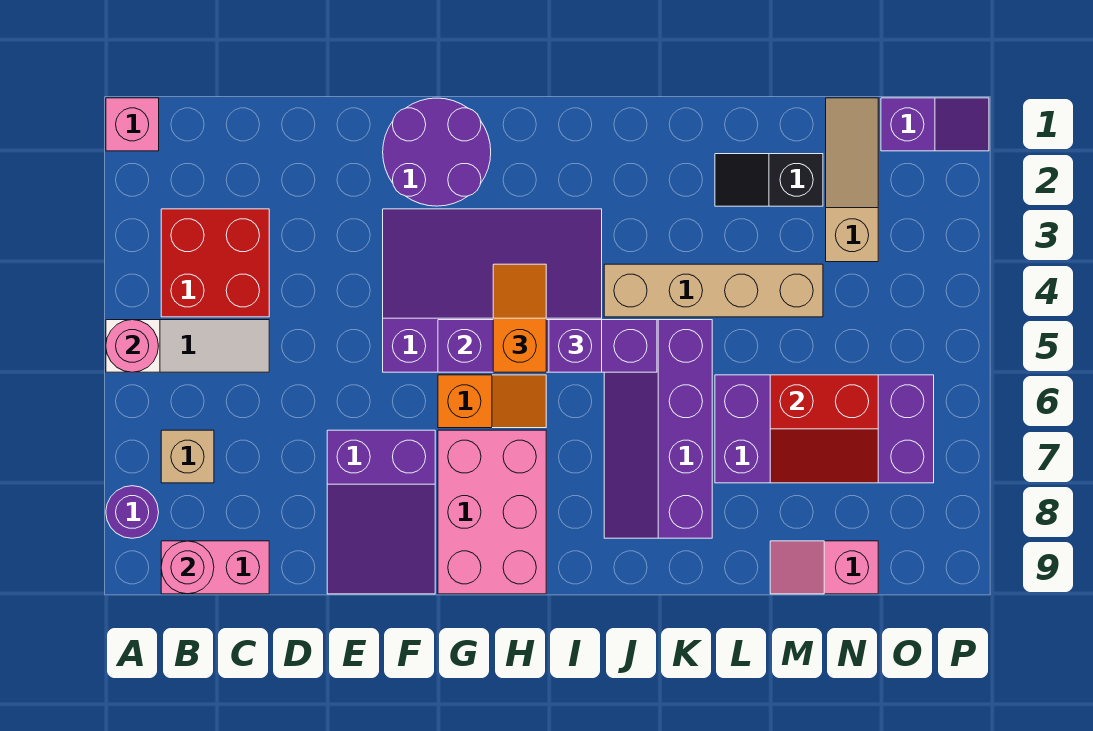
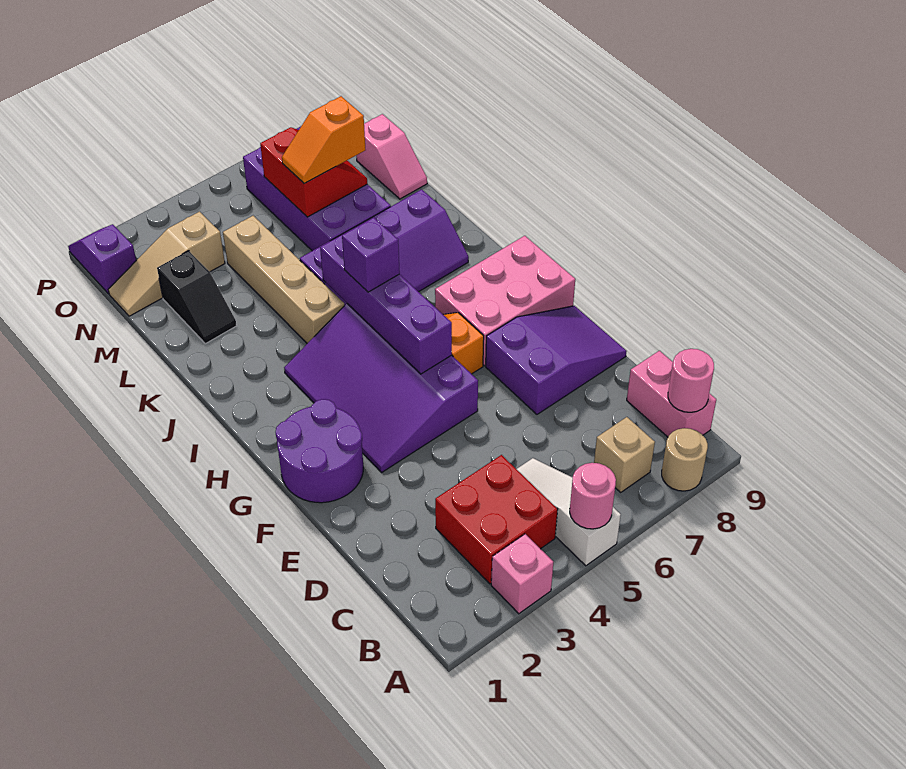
pink brick A1 level 1 -> pink brick A3 level 1
purple round brick A8 level 1 -> tan round brick A8 level 1
orange slope H4:H5 level 3 top 5 -> orange slope M6:M7 level 3 top 7

